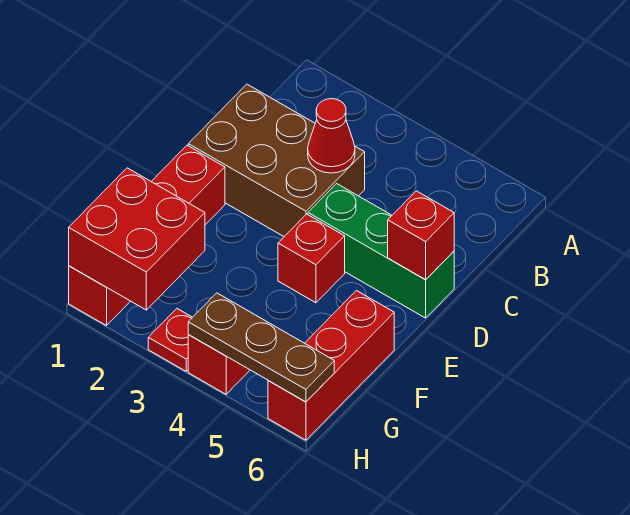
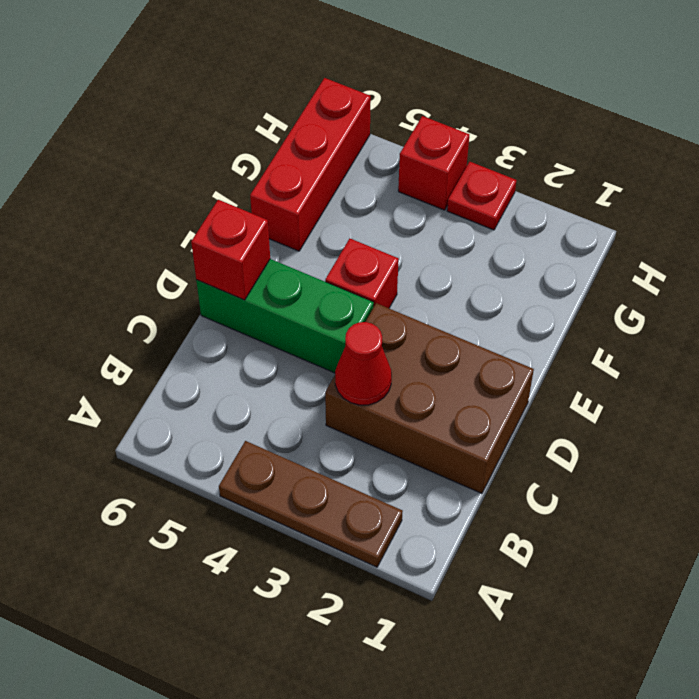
red brick E1:H1 level 1 -> none
red brick G1:H2 level 2 -> none
brown plate H4:H6 level 2 -> brown plate A2:A4 level 1

